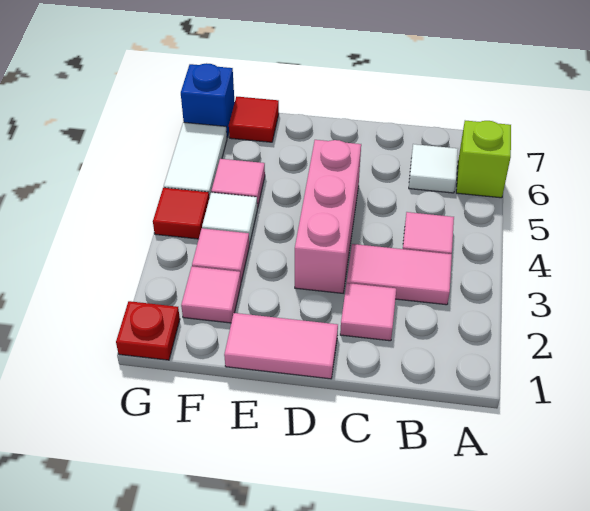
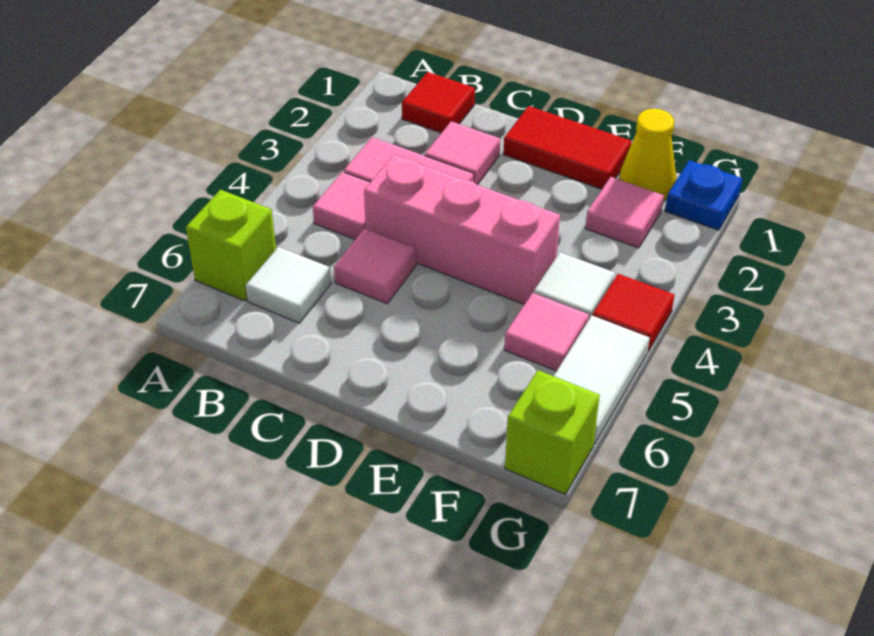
pink tile D1:E1 level 1 -> red tile D1:E1 level 1
pink brick D3:D5 level 1 -> pink brick C4:E4 level 1
none -> yellow cone F1 level 1
pink tile F3 level 1 -> pink tile C5 level 1
red tile F7 level 1 -> red tile B1 level 1
red plate G1 level 1 -> blue plate G1 level 1
blue brick G7 level 1 -> lime brick G7 level 1

